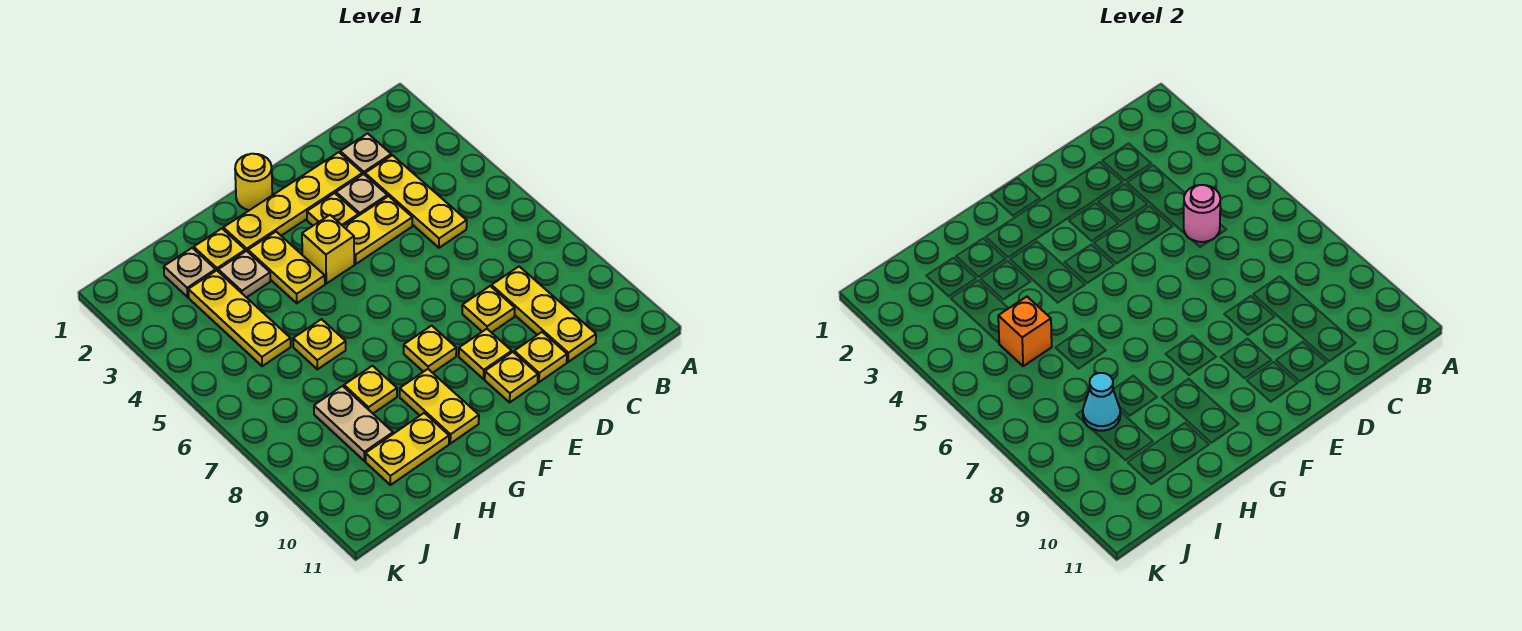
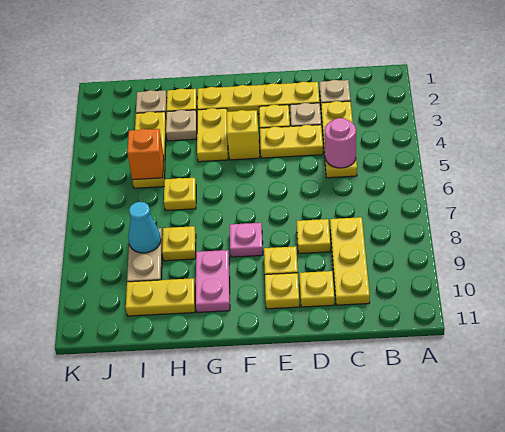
yellow round brick F1 level 1 -> none
yellow plate F8 level 1 -> pink plate F8 level 1
yellow plate G9:G10 level 1 -> pink plate G9:G10 level 1

